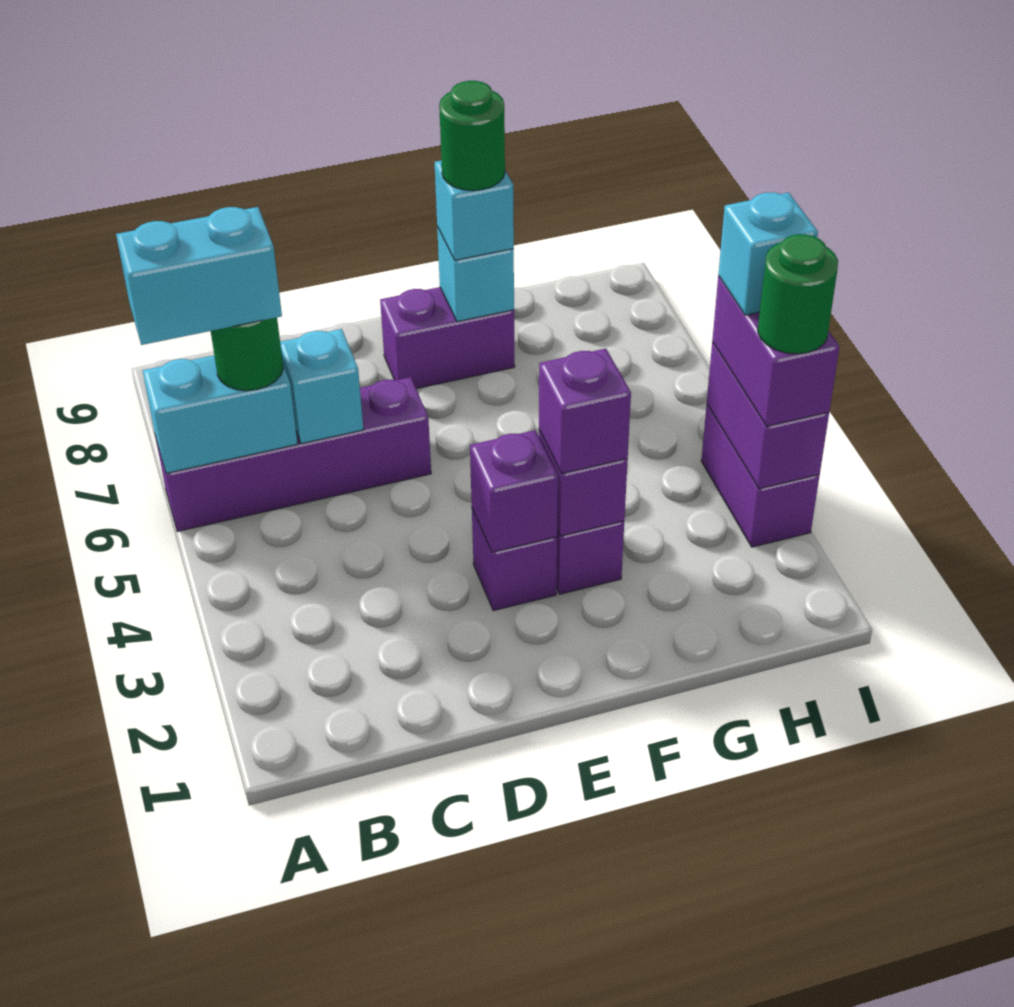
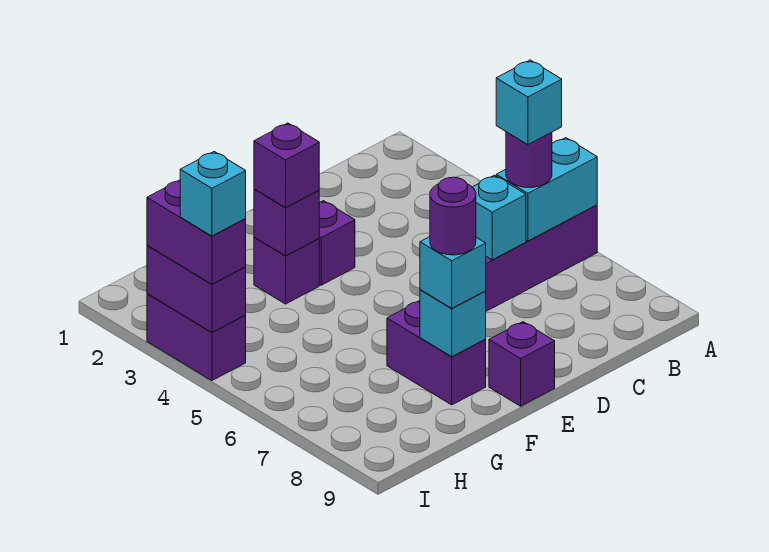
cyan brick A6:B6 level 4 -> cyan brick B6 level 4
green round brick B6 level 3 -> purple round brick B6 level 3
purple brick E3 level 2 -> purple brick E9 level 1
purple brick E8:F8 level 1 -> purple brick F7:F8 level 1
green round brick F8 level 4 -> purple round brick F8 level 4
green round brick I3 level 4 -> none

